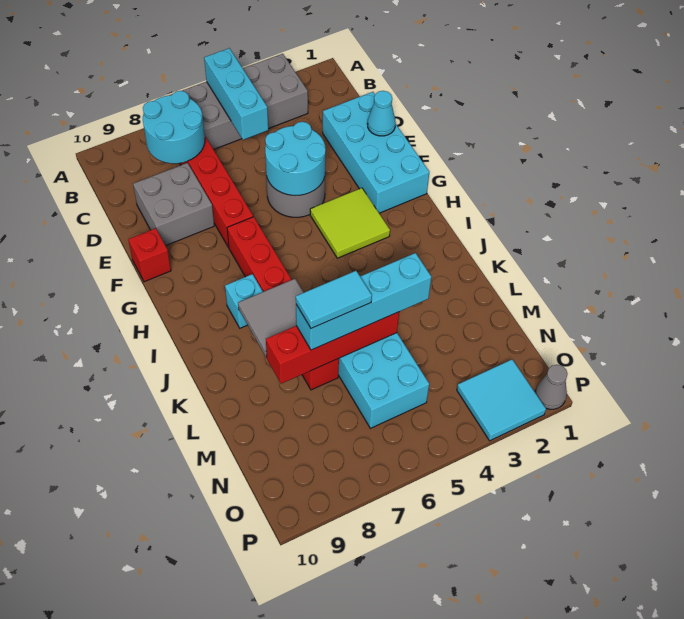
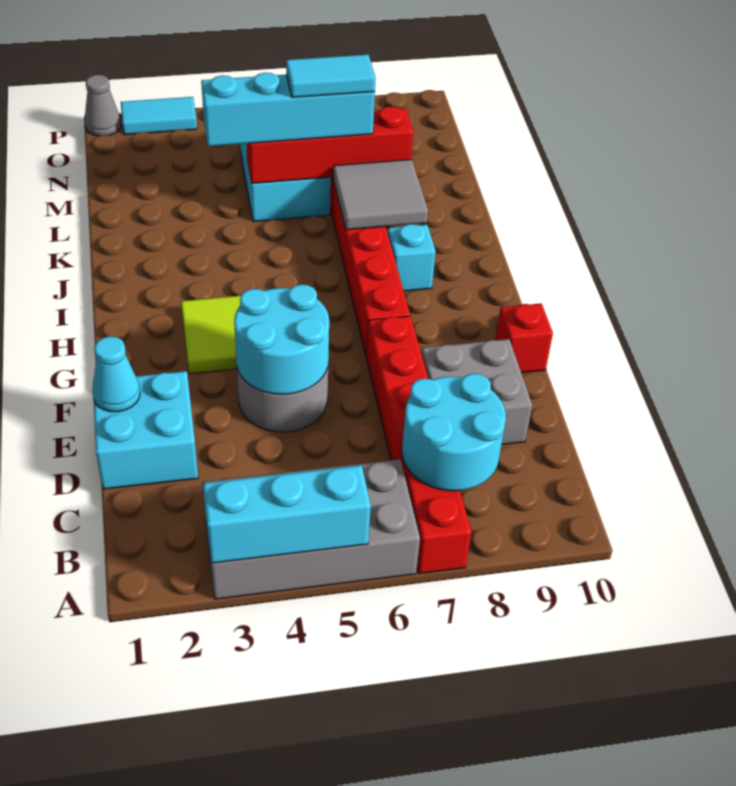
cyan brick A5:C5 level 2 -> cyan brick A3:A5 level 2
cyan brick D1:G2 level 1 -> cyan brick D1:E2 level 1
cyan tile O2:P3 level 1 -> cyan tile P2:P3 level 1

